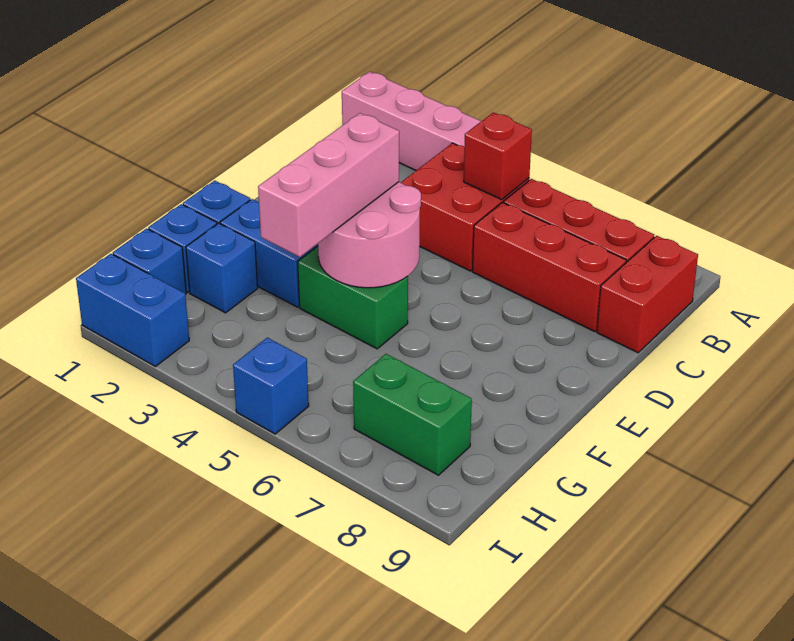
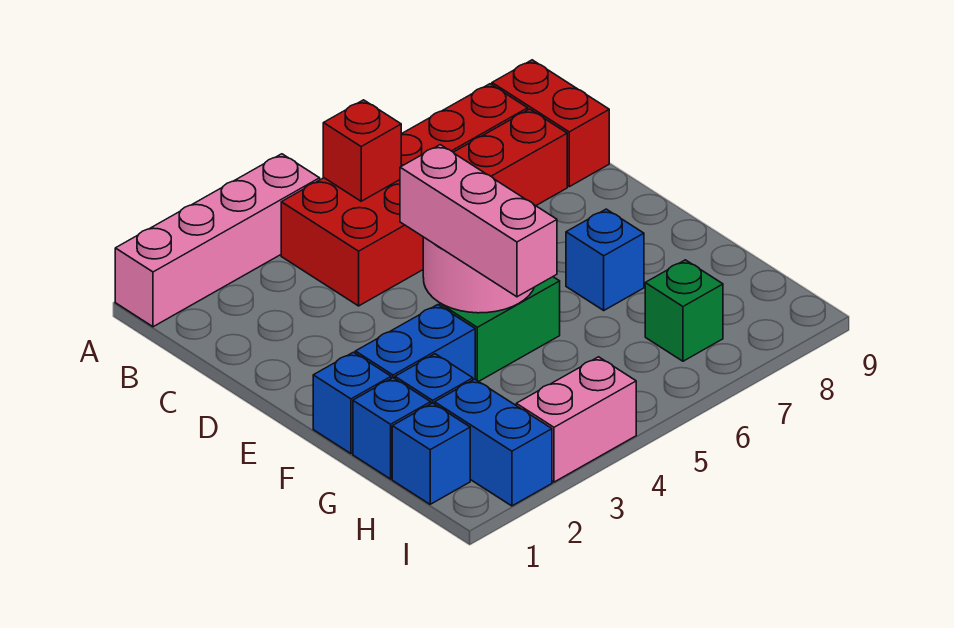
green brick H7:H8 level 1 -> green brick H7 level 1
blue brick I1:I2 level 1 -> blue brick H2:I2 level 1
none -> pink brick I3:I4 level 1
blue brick I5 level 1 -> blue brick F7 level 1

